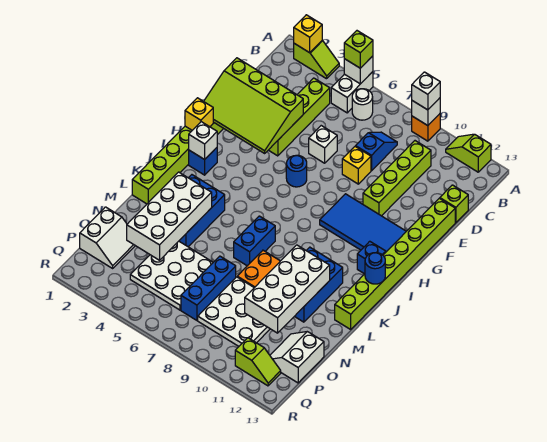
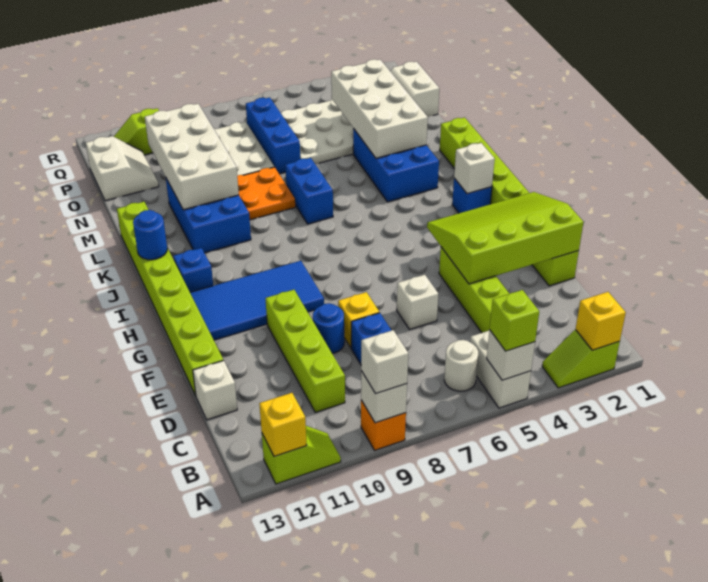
lime brick D13 level 1 -> white brick D13 level 1
blue round brick G6 level 1 -> blue round brick E9 level 1
yellow brick H1 level 2 -> yellow brick A12 level 2

